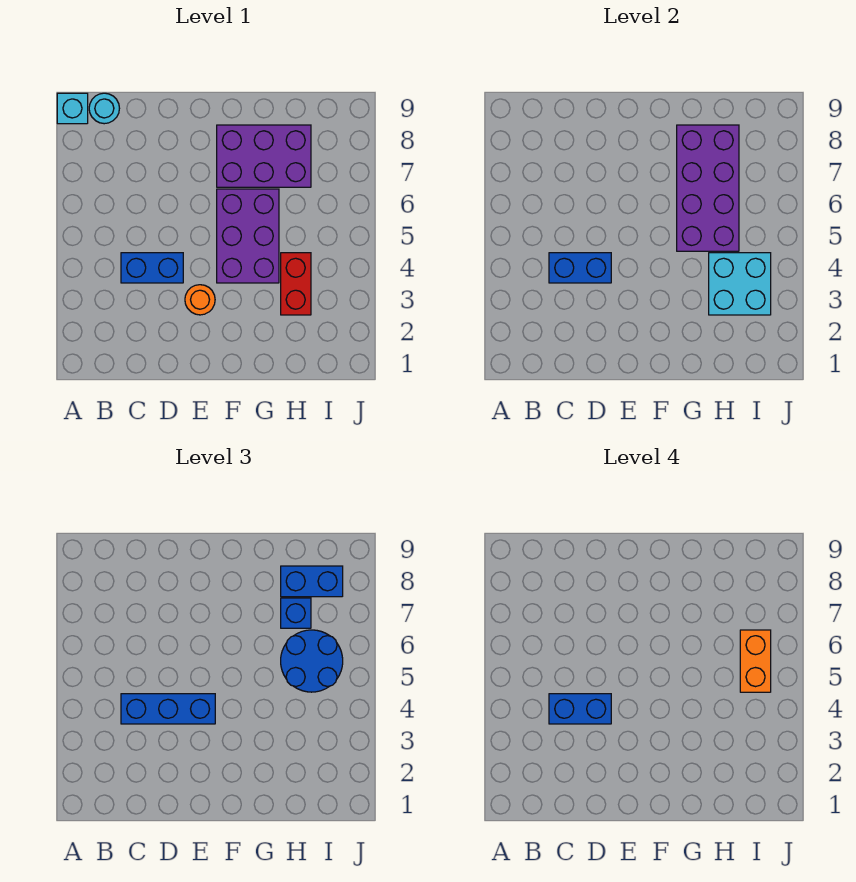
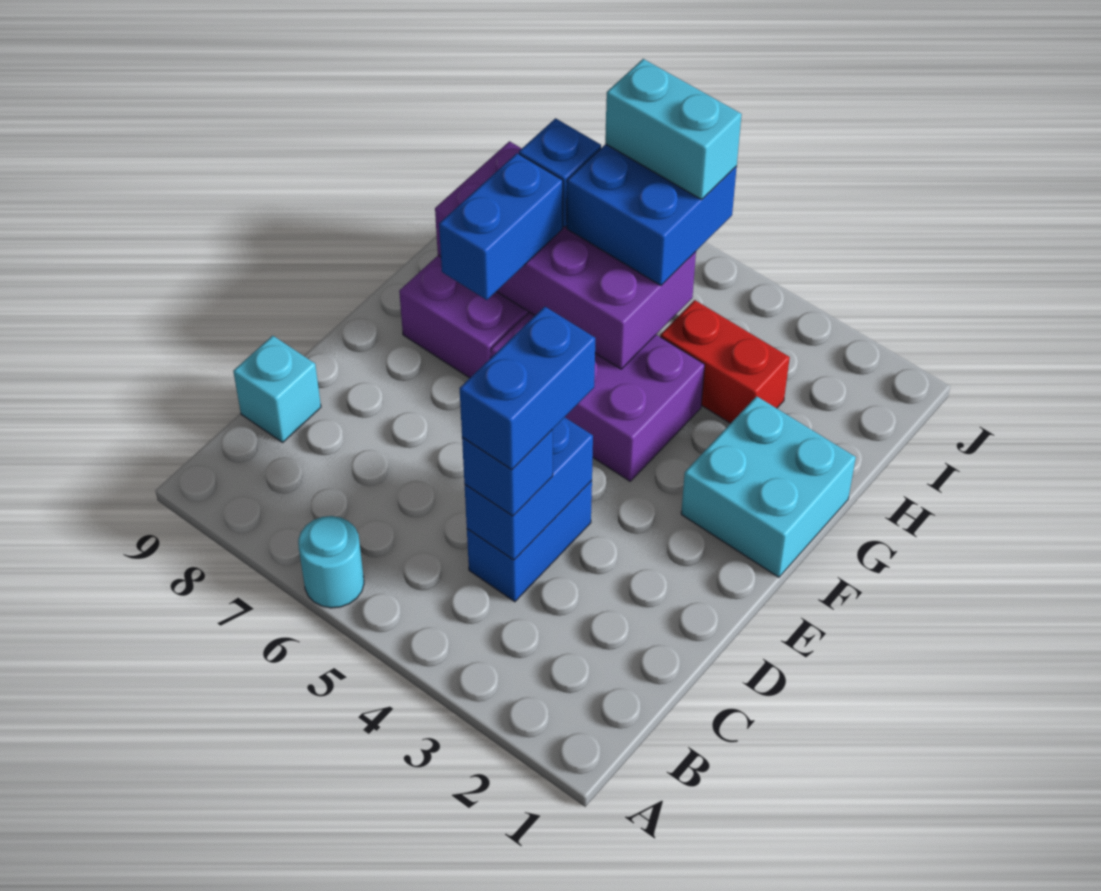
cyan brick A9 level 1 -> cyan brick C9 level 1
cyan round brick B9 level 1 -> cyan round brick A6 level 1
blue brick C4:E4 level 3 -> blue brick C4 level 3
orange round brick E3 level 1 -> none
cyan brick H3:I4 level 2 -> cyan brick F1:G2 level 1
blue round brick H5:I6 level 3 -> blue brick H5:I6 level 3
blue brick H8:I8 level 3 -> blue brick F7:G7 level 3
orange brick I5:I6 level 4 -> cyan brick I5:I6 level 4

